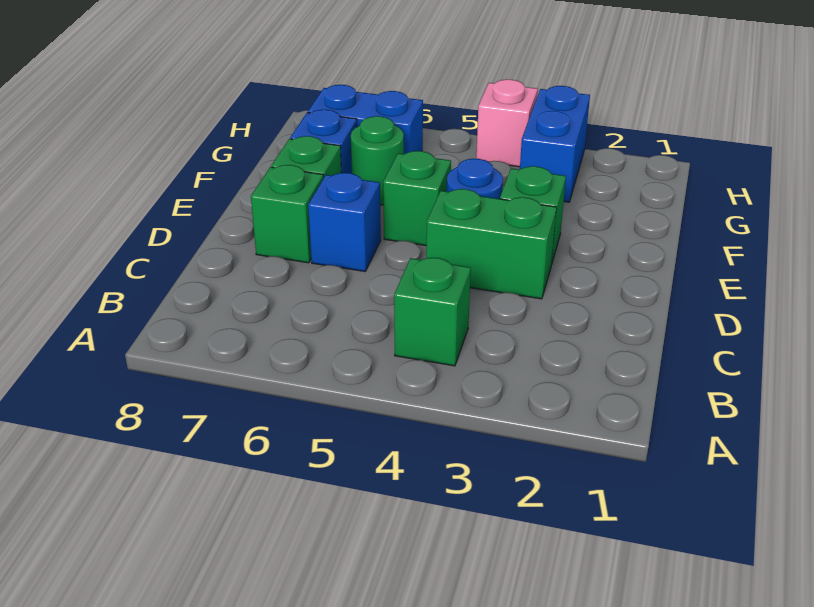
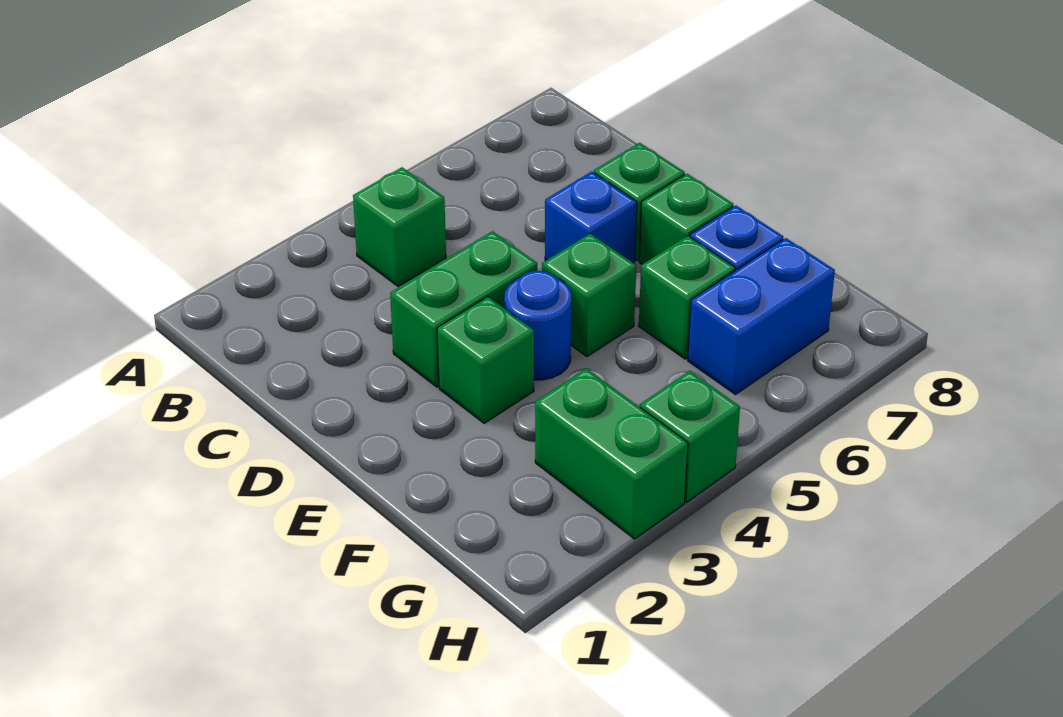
green round brick F6 level 1 -> green brick F6 level 1
blue brick G3:H3 level 1 -> green brick G3:H3 level 1
pink brick H4 level 1 -> green brick H4 level 1

